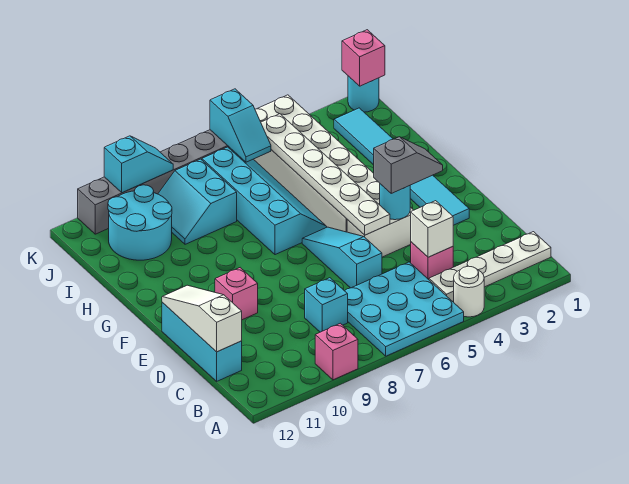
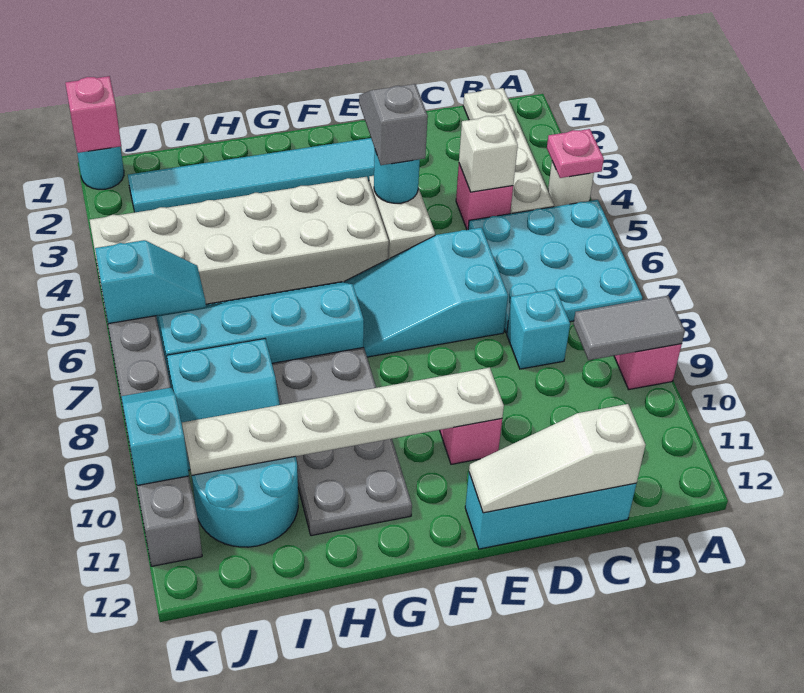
none -> pink plate A4 level 2
none -> grey tile A9:B9 level 2
cyan slope D6:F6 level 1 top D -> cyan slope D6:F7 level 1 top D
white plate E5:J5 level 2 -> white plate E10:J10 level 2
none -> grey plate G8:H11 level 1

